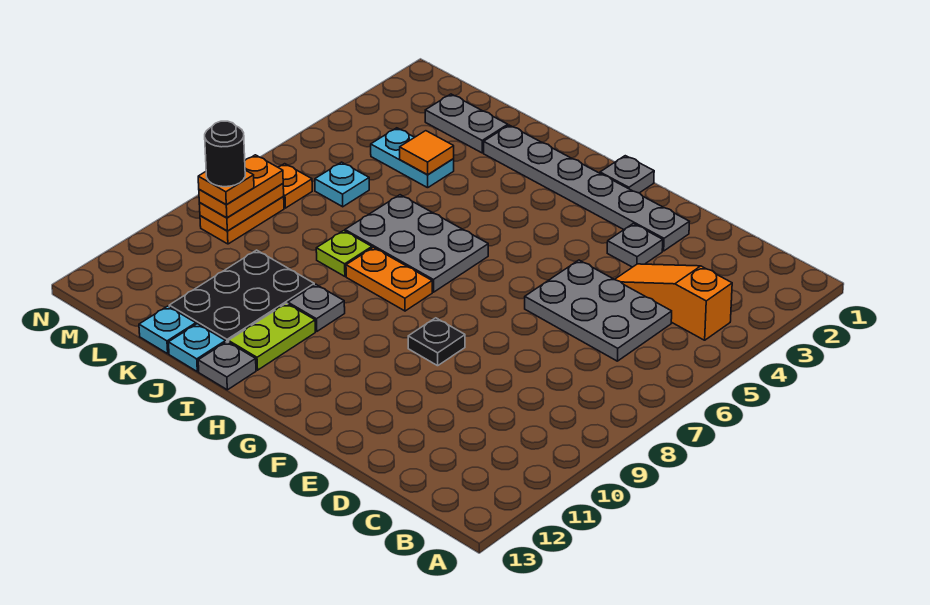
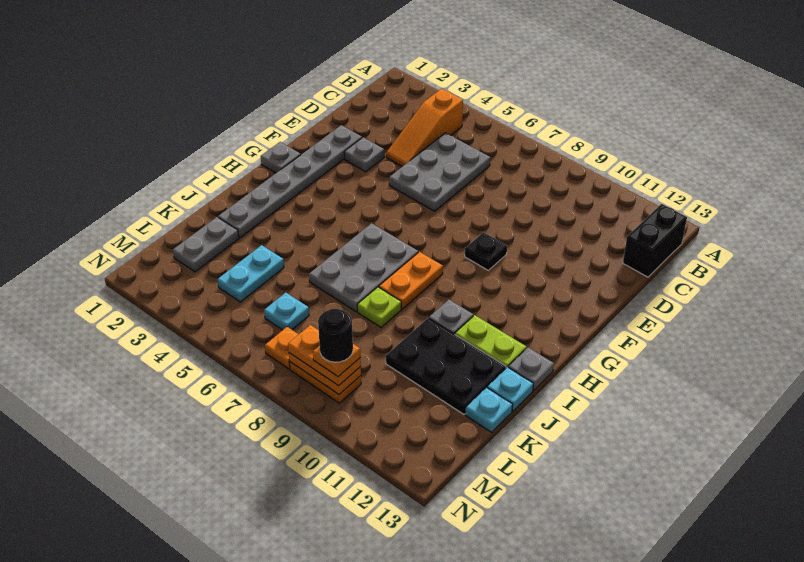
none -> black brick B13:C13 level 1
orange tile K4 level 2 -> none

